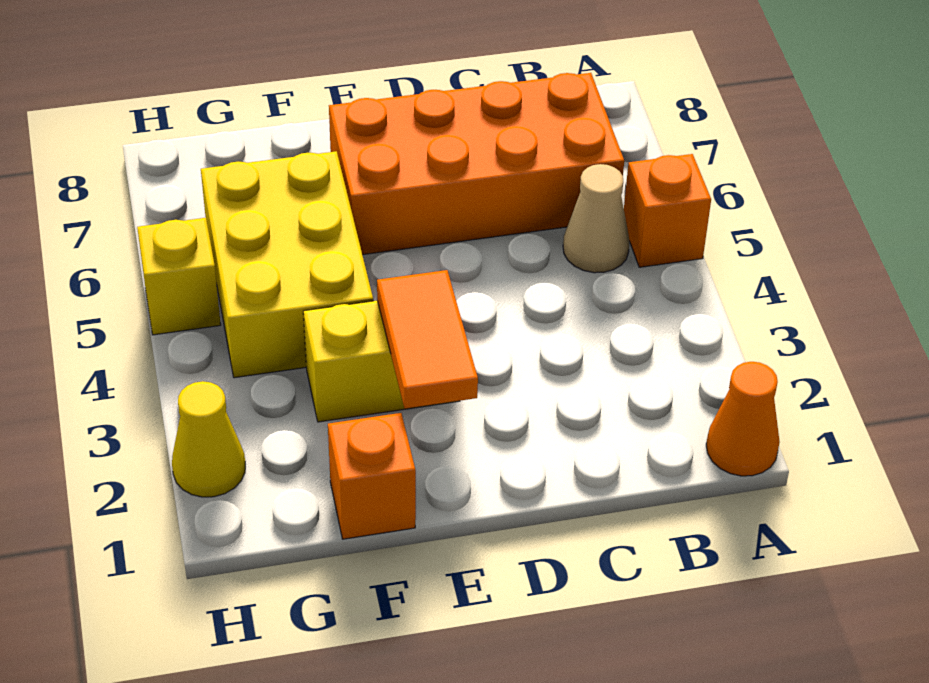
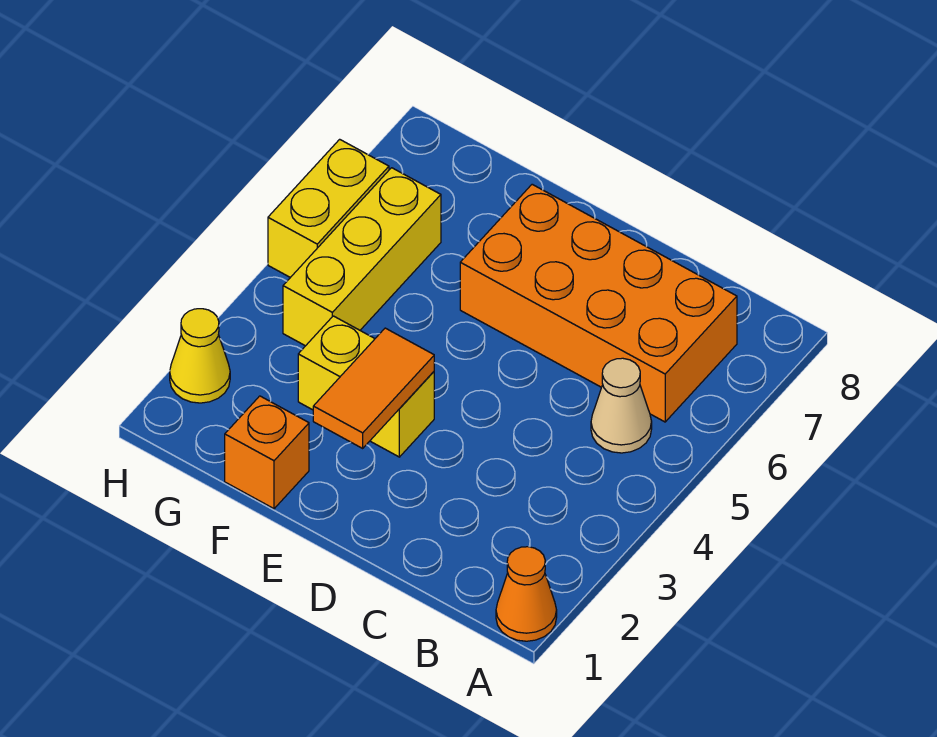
orange brick A5 level 1 -> none
yellow brick F4:G6 level 1 -> yellow brick G4:G6 level 1
yellow brick H5 level 1 -> yellow brick H5:H6 level 1

